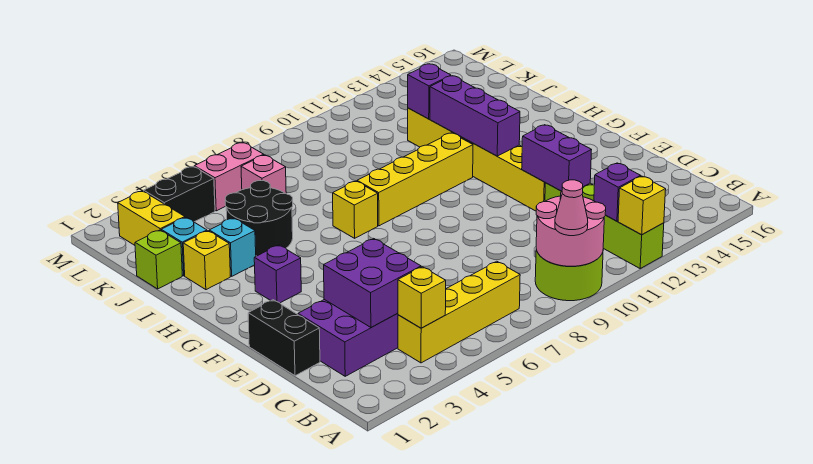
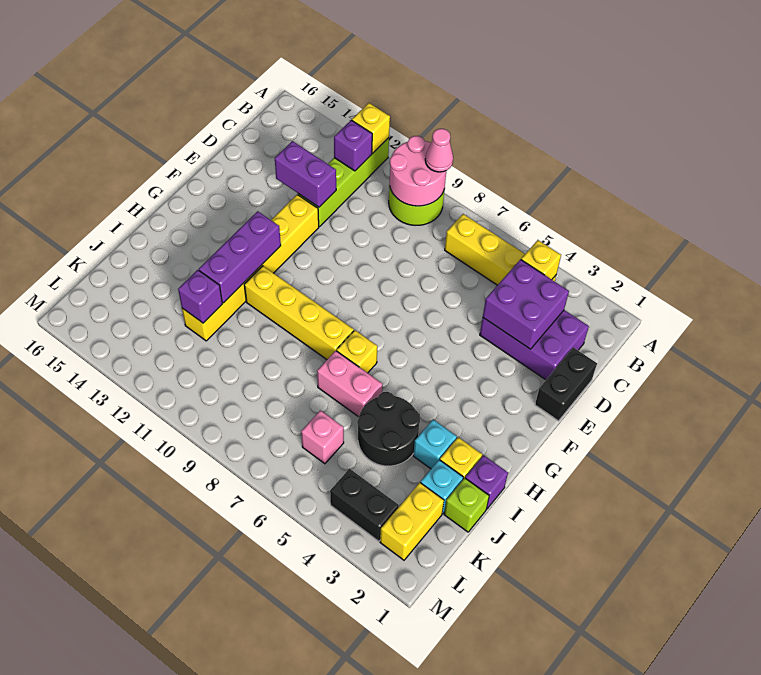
purple brick D12:E12 level 2 -> purple brick D12:D13 level 2
purple brick G3 level 1 -> purple brick I1 level 1
pink brick L5:L6 level 1 -> pink brick I6:I7 level 1

